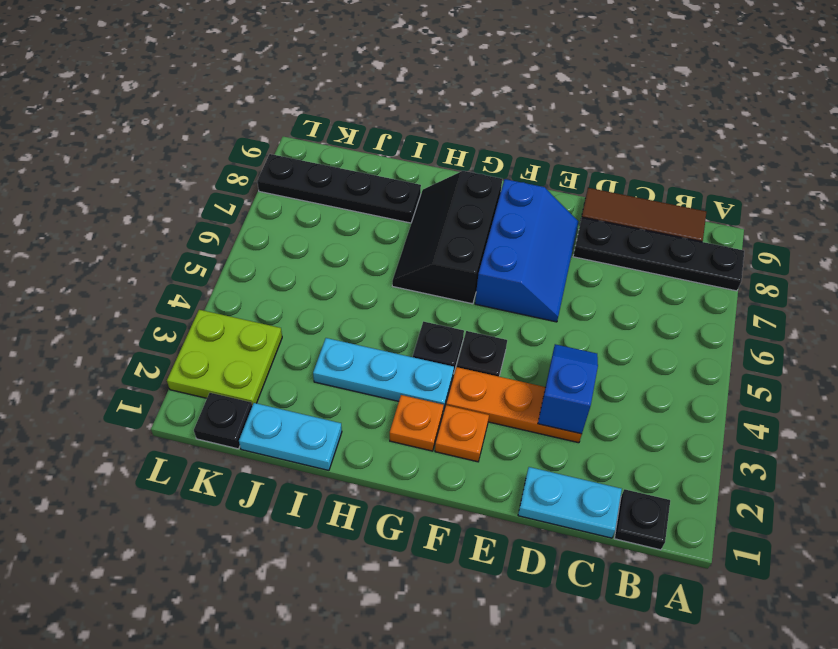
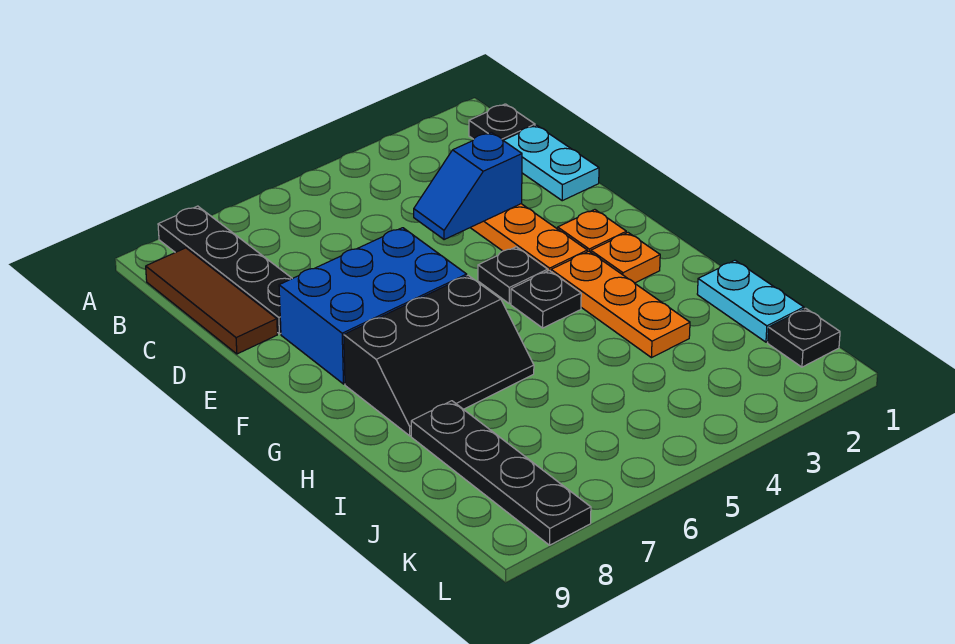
blue slope E6:F8 level 1 top F -> blue brick E6:F8 level 1
cyan plate G3:I3 level 1 -> orange plate G3:I3 level 1
lime plate K2:L3 level 1 -> none

